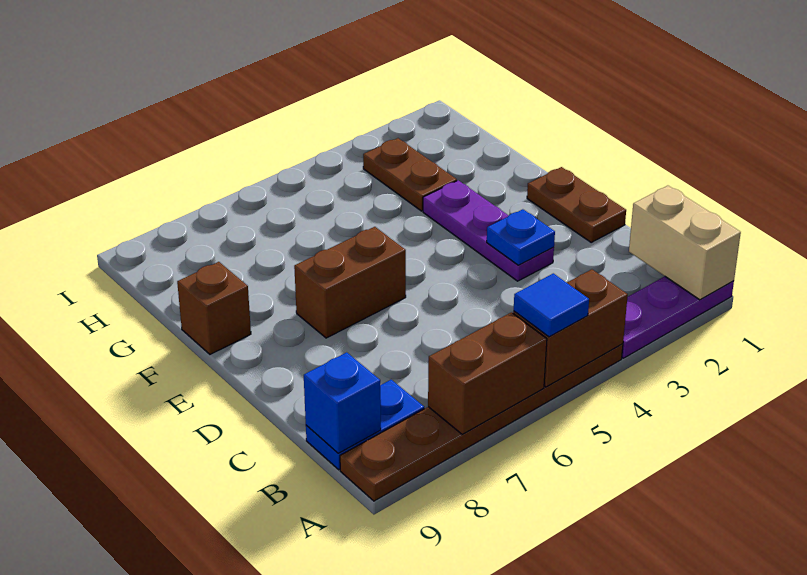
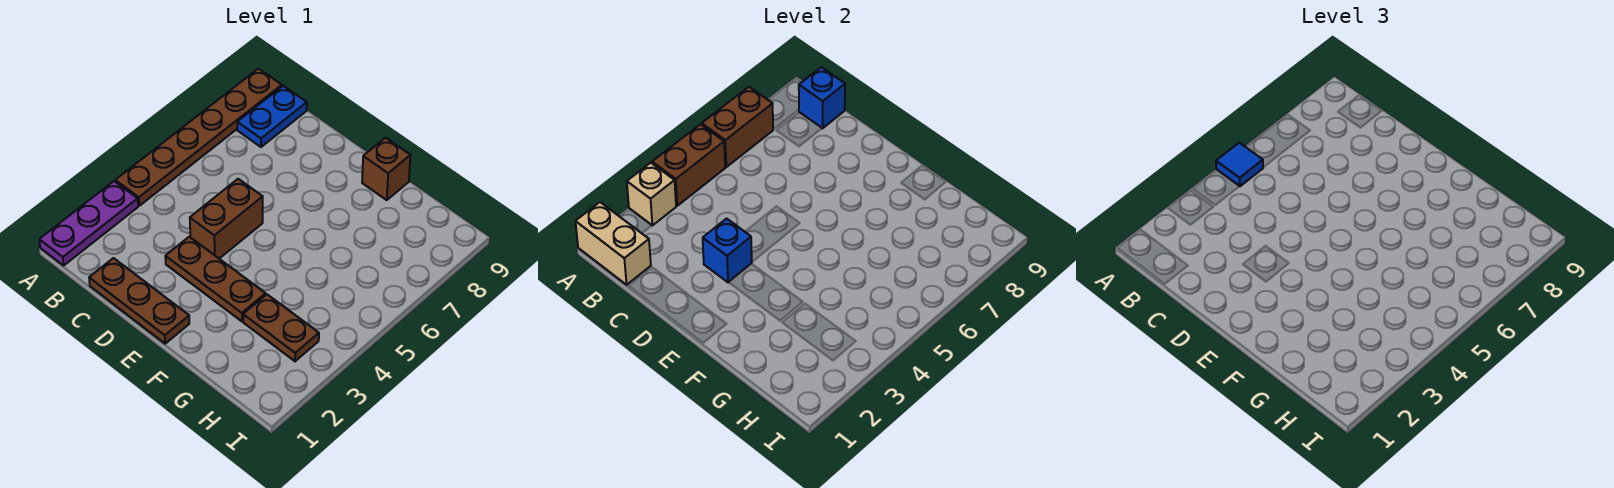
none -> tan brick A3 level 2
brown plate D1:E1 level 1 -> brown plate C1:E1 level 1
purple plate D3:F3 level 1 -> brown plate D3:F3 level 1
blue plate D3 level 2 -> blue brick D3 level 2
brown brick E6:E7 level 1 -> brown brick D4:D5 level 1

